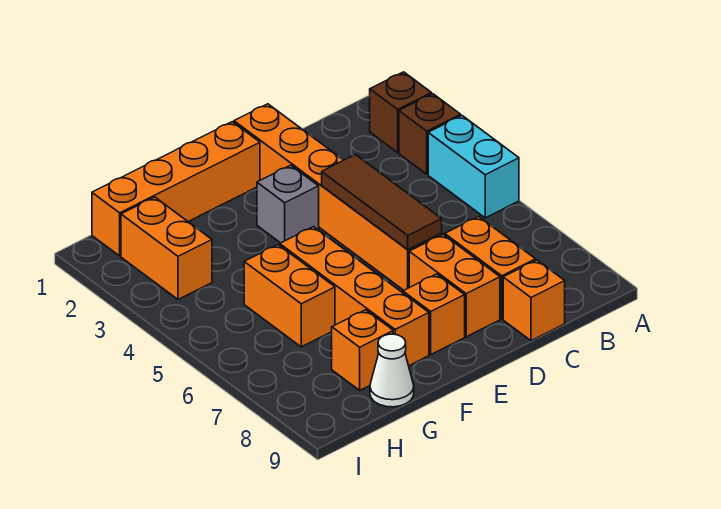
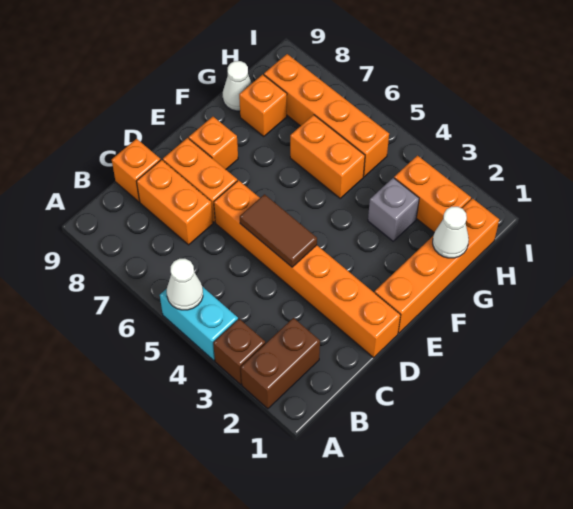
brown brick A2 level 1 -> brown brick A2:B2 level 1
none -> white cone A5 level 2
brown tile D4:D6 level 2 -> brown tile D4:D5 level 2
grey brick E3 level 1 -> grey brick G3 level 1
orange brick F5:F8 level 1 -> orange brick H5:H8 level 1
none -> white cone G1 level 2

